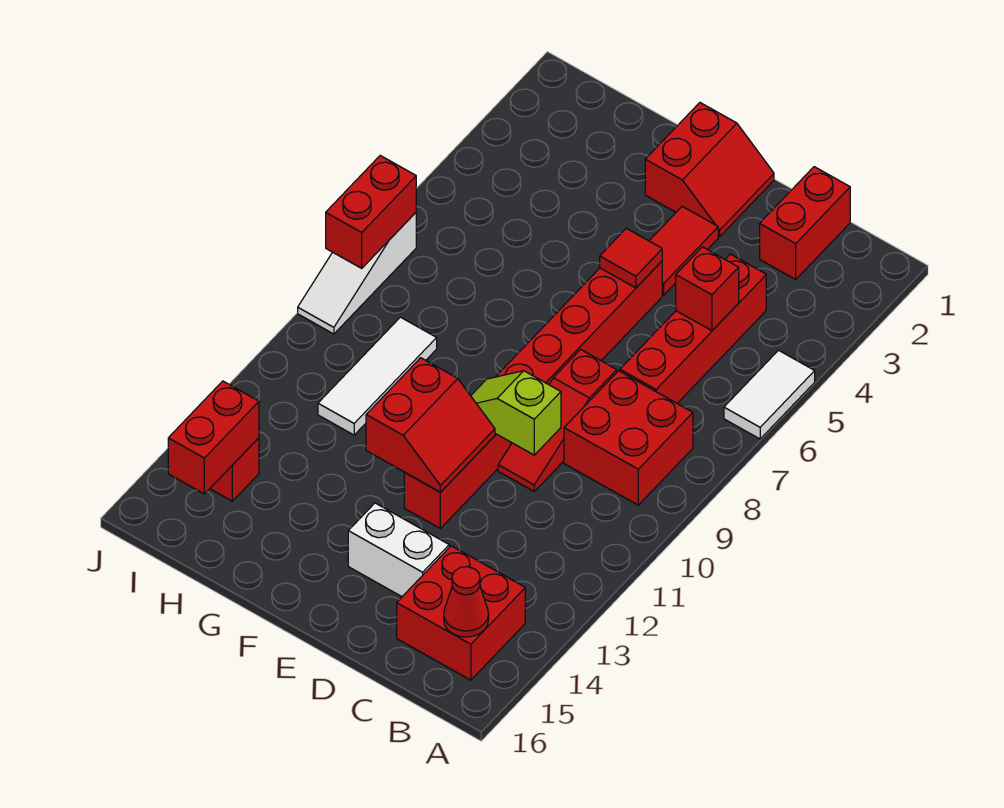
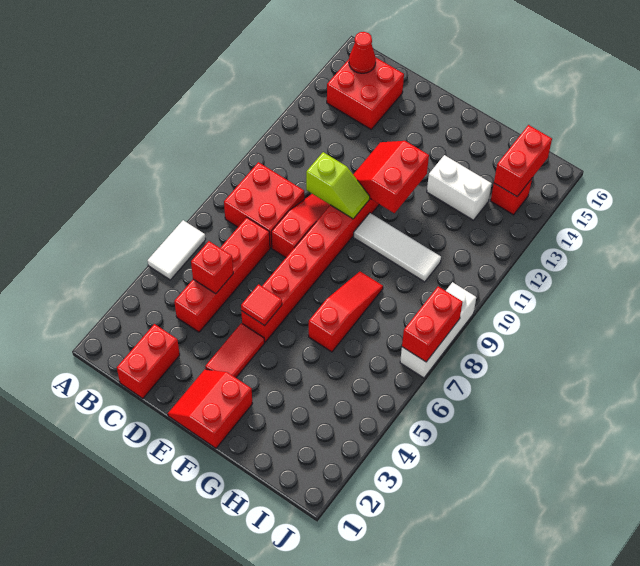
white brick D14:E14 level 1 -> white brick G13:H13 level 1
none -> red slope G6:G8 level 1 top 6
white tile H9:H11 level 1 -> white tile F10:H10 level 1
white slope J7:J9 level 1 top 7 -> white brick J7:J9 level 1

